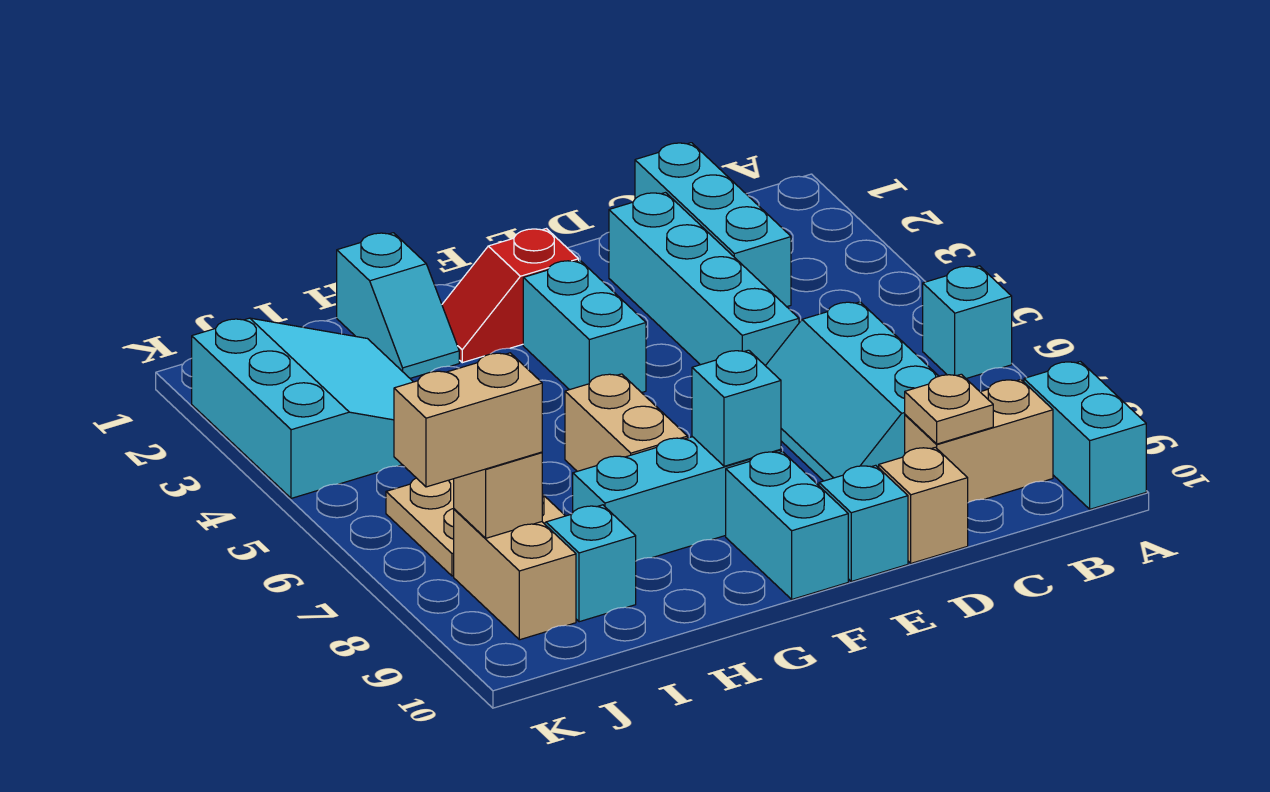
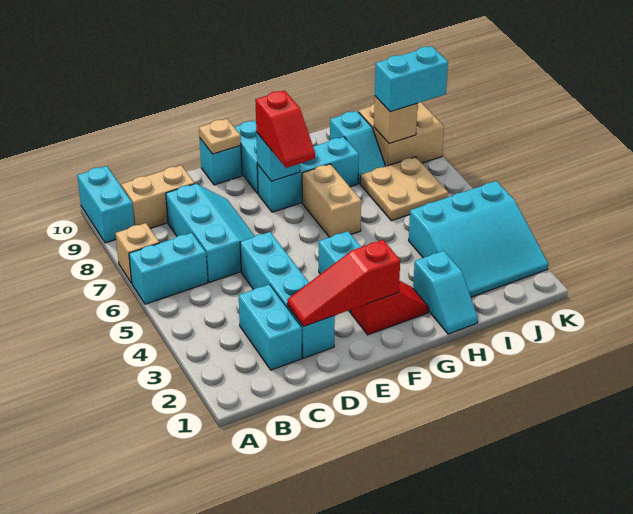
cyan brick A6 level 1 -> cyan brick A6:B6 level 1
cyan brick C1:C3 level 1 -> cyan brick C2:C3 level 1
tan plate C9 level 2 -> tan plate E10 level 2
none -> red slope D2:F2 level 2 top F
tan brick D10 level 1 -> tan brick A7 level 1
none -> red slope F7:F8 level 3 top 8
cyan slope H1:H2 level 1 top 1 -> cyan slope H1:H2 level 1 top 2
cyan slope I2:K4 level 1 top K -> cyan slope I2:K4 level 1 top 4
tan brick J8:J9 level 1 -> tan brick J8:K9 level 1
tan brick J8:K8 level 3 -> cyan brick J8:K8 level 3

